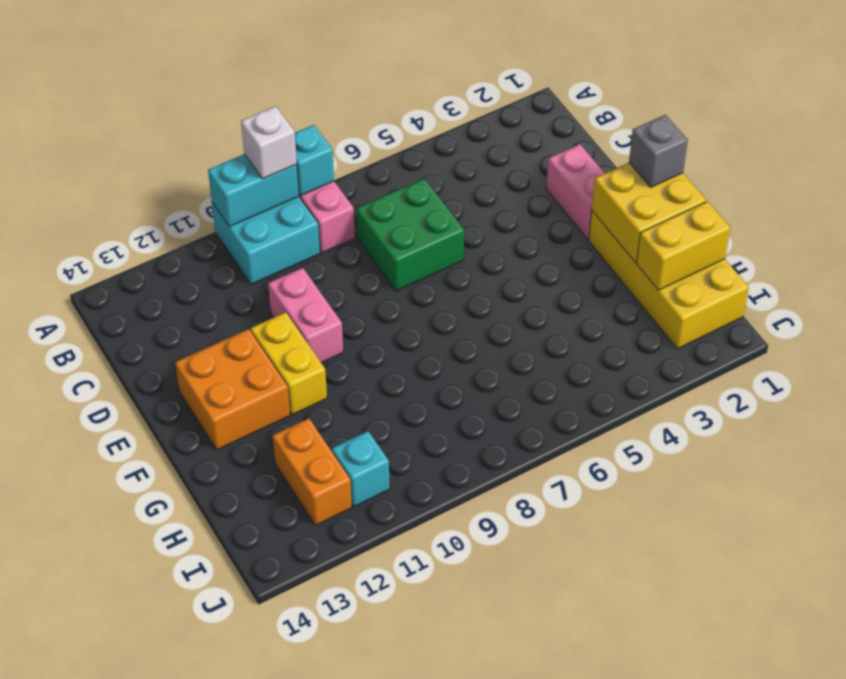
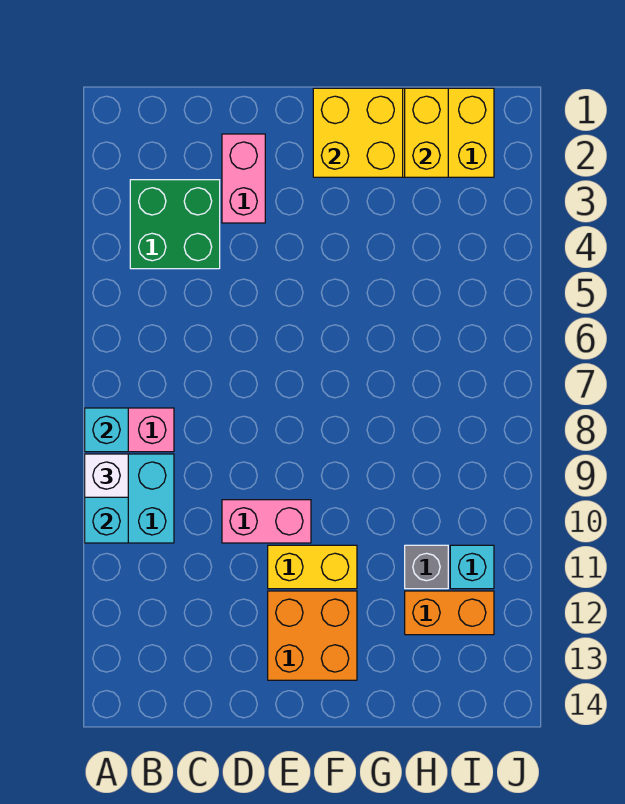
green brick C6:D7 level 1 -> green brick B3:C4 level 1
pink brick D2:E2 level 1 -> pink brick D2:D3 level 1
grey brick F1 level 3 -> grey brick H11 level 1

